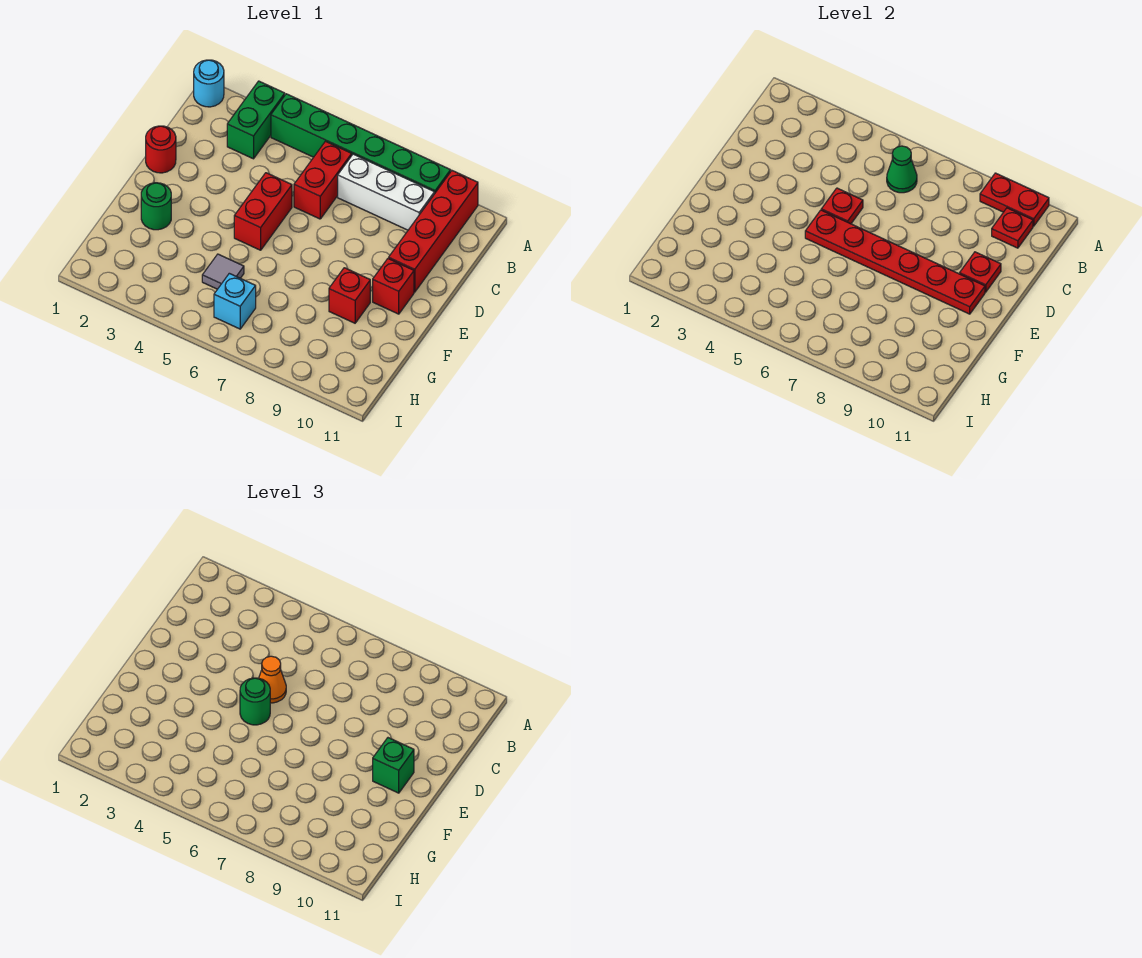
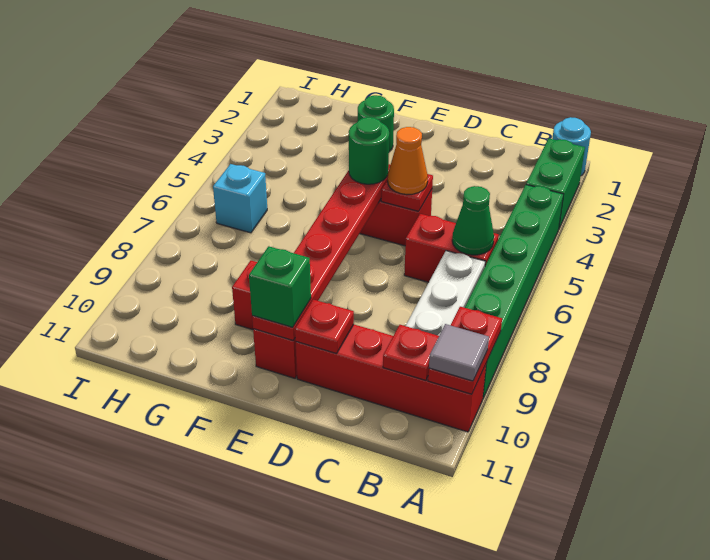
green brick A3:B3 level 1 -> green brick A2:A3 level 1
red round brick D1 level 1 -> none
grey tile G5 level 1 -> grey tile A10 level 3

